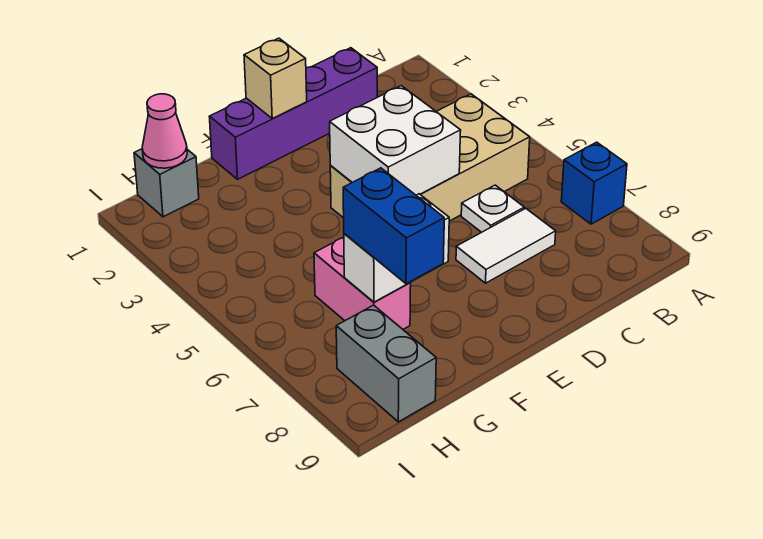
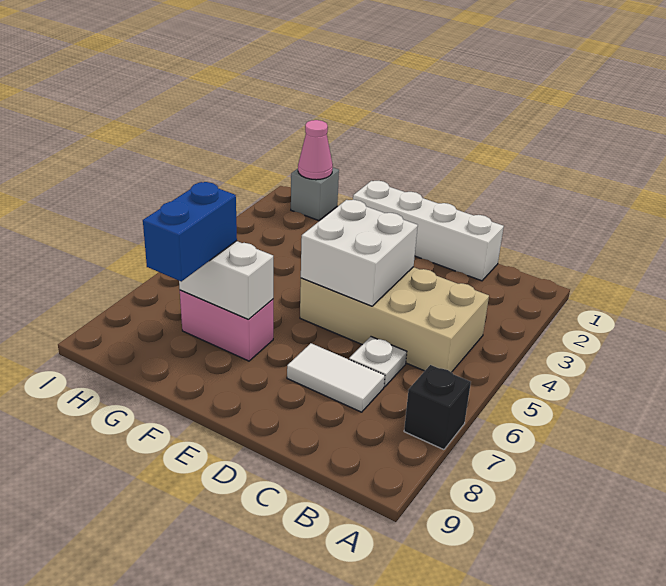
blue brick A7 level 1 -> black brick A7 level 1
purple brick C1:F1 level 1 -> white brick C1:F1 level 1
tan brick E1 level 2 -> none
pink brick G6:G7 level 1 -> pink brick F7:G7 level 1
grey brick H8:H9 level 1 -> none

